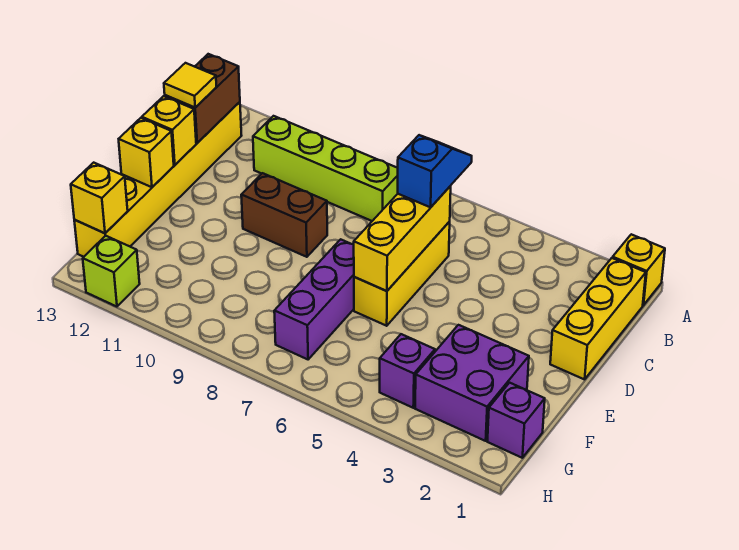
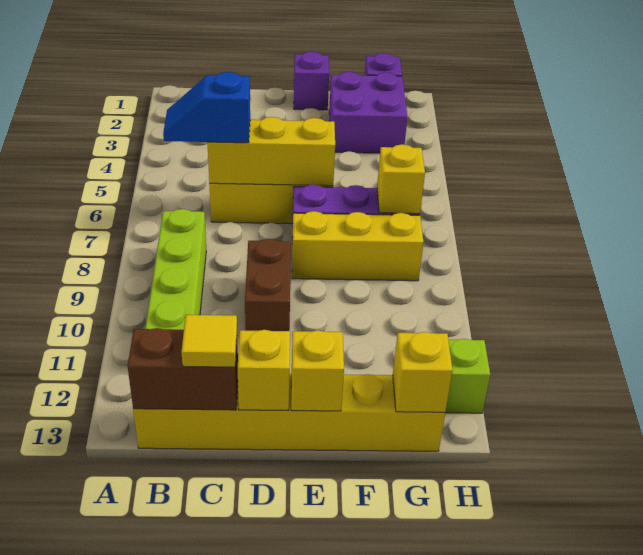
yellow brick A1 level 1 -> yellow brick G7 level 2
yellow brick B1:D1 level 1 -> yellow brick E8:G8 level 1
purple brick G4 level 1 -> purple brick E1 level 1

